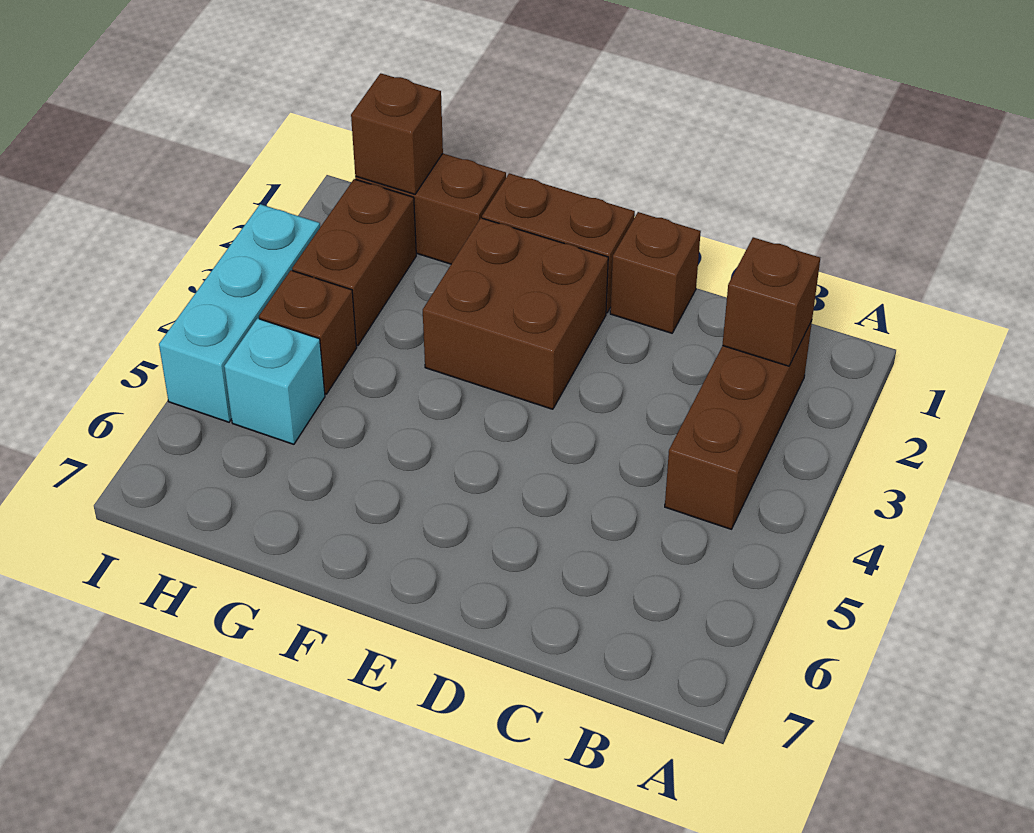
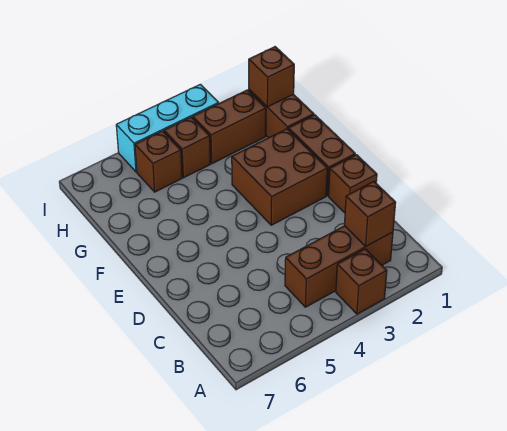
none -> brown brick A3 level 1
cyan brick H5 level 1 -> brown brick H5 level 1

